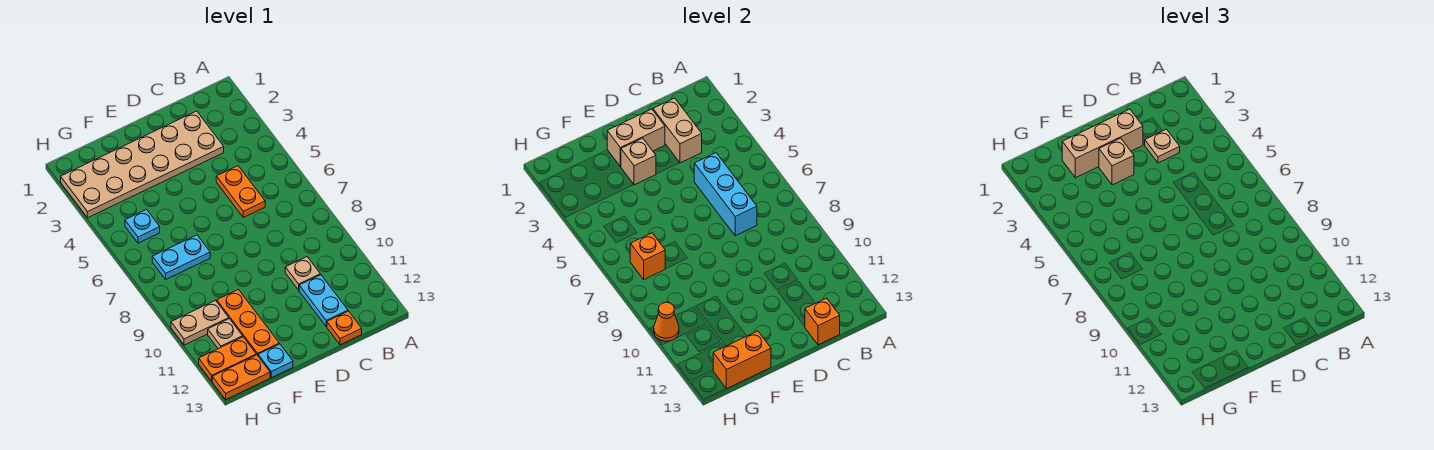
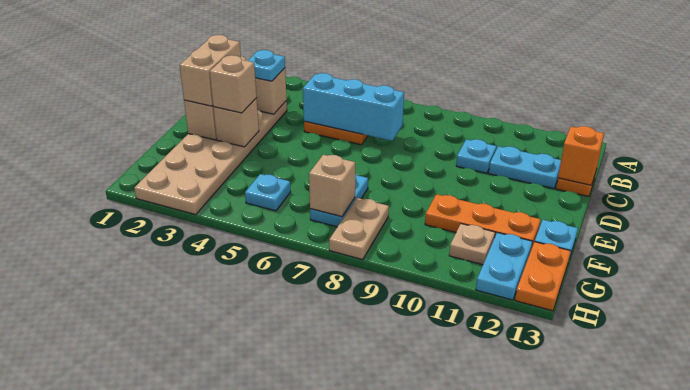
tan plate C3 level 3 -> cyan plate C3 level 3
tan plate C10 level 1 -> cyan plate C10 level 1
tan brick D2:F2 level 3 -> tan brick D2:E2 level 3
orange brick F13:G13 level 2 -> none
orange brick G7 level 2 -> tan brick G7 level 2
tan plate G10:H10 level 1 -> tan plate G8:H8 level 1
orange plate G12:H12 level 1 -> cyan plate G12:H12 level 1
orange cone H10 level 2 -> none

